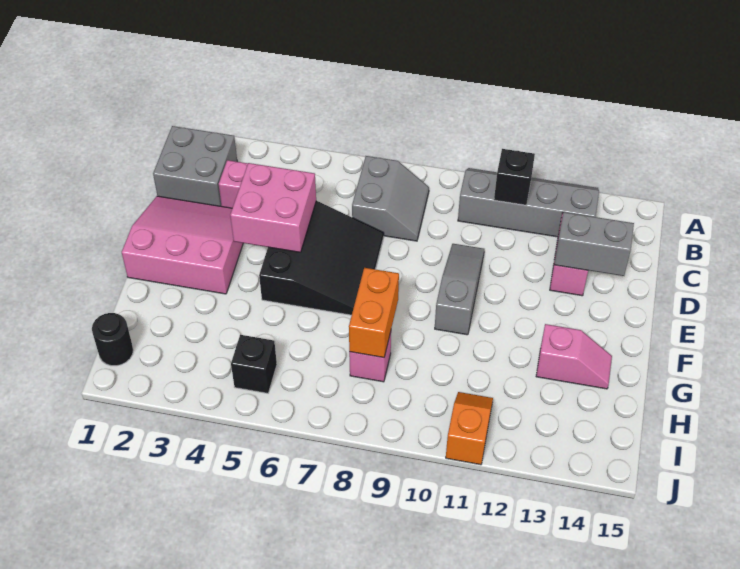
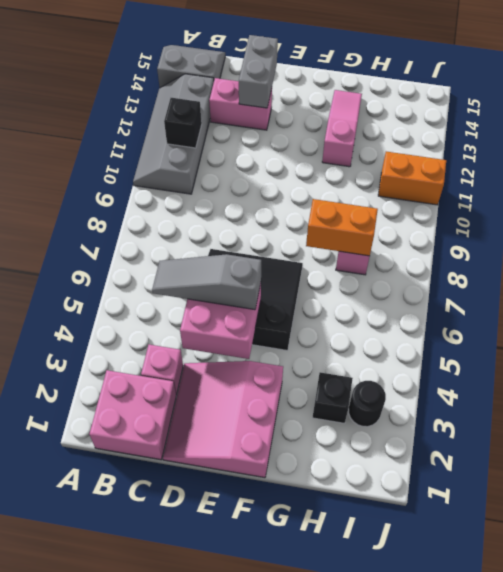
grey brick B1:C2 level 1 -> pink brick B1:C2 level 1
grey slope B7:C8 level 1 top 7 -> grey slope A14:B15 level 1 top 14
grey slope D10:F10 level 1 top F -> grey slope C5:E5 level 3 top E
pink slope G13:G14 level 1 top 13 -> pink slope G12:G14 level 1 top 12
black round brick I1 level 1 -> black round brick I3 level 1
black brick I5 level 1 -> black brick H3 level 1
orange slope I11:J11 level 1 top J -> orange brick I11:J11 level 1

